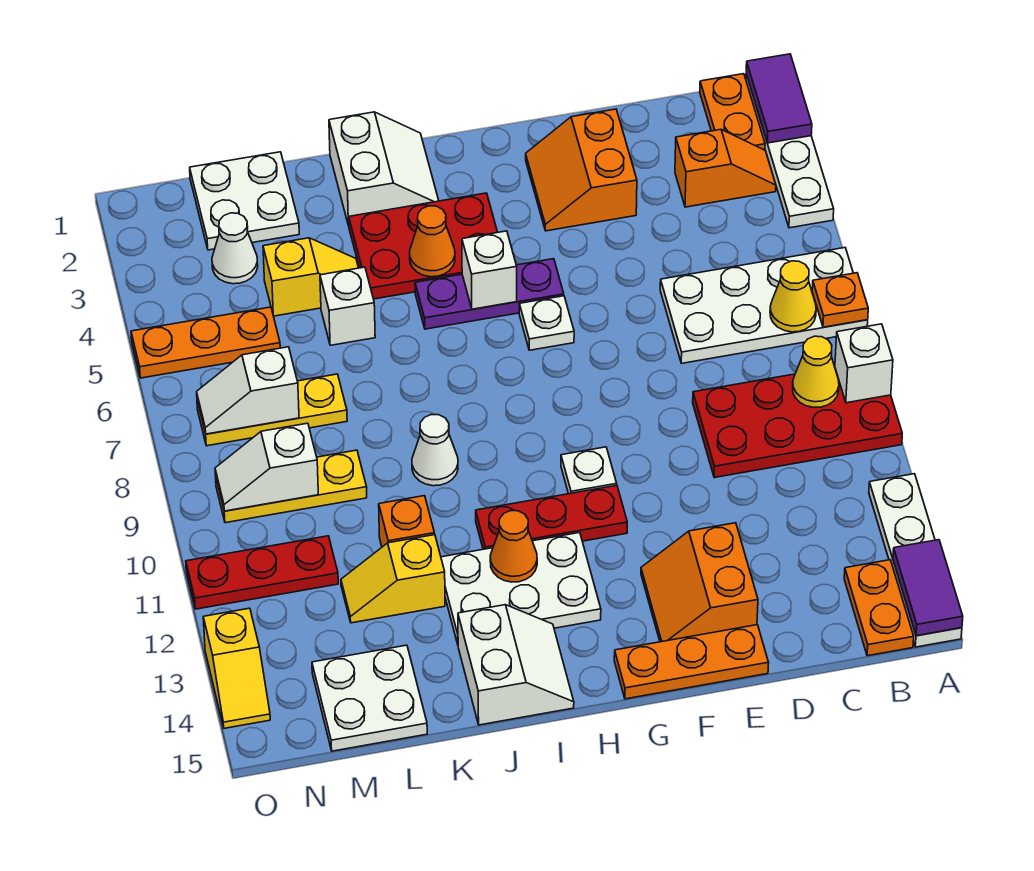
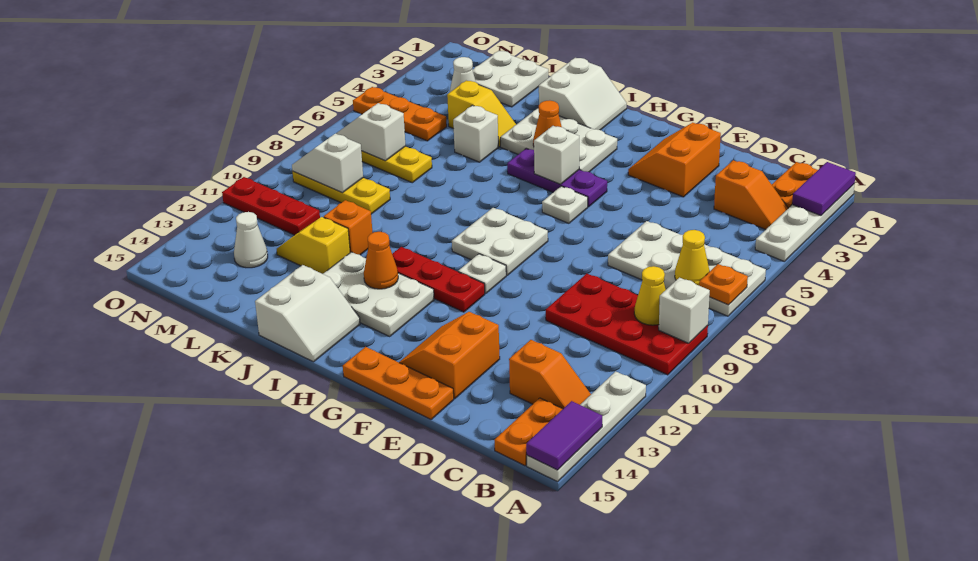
none -> orange slope B13:C13 level 1 top C
red plate H3:J4 level 1 -> white plate H3:J4 level 1
white cone J9 level 1 -> white cone M13 level 1
white plate L14:M15 level 1 -> white plate G8:H9 level 1
yellow slope O13:O14 level 1 top 13 -> none

